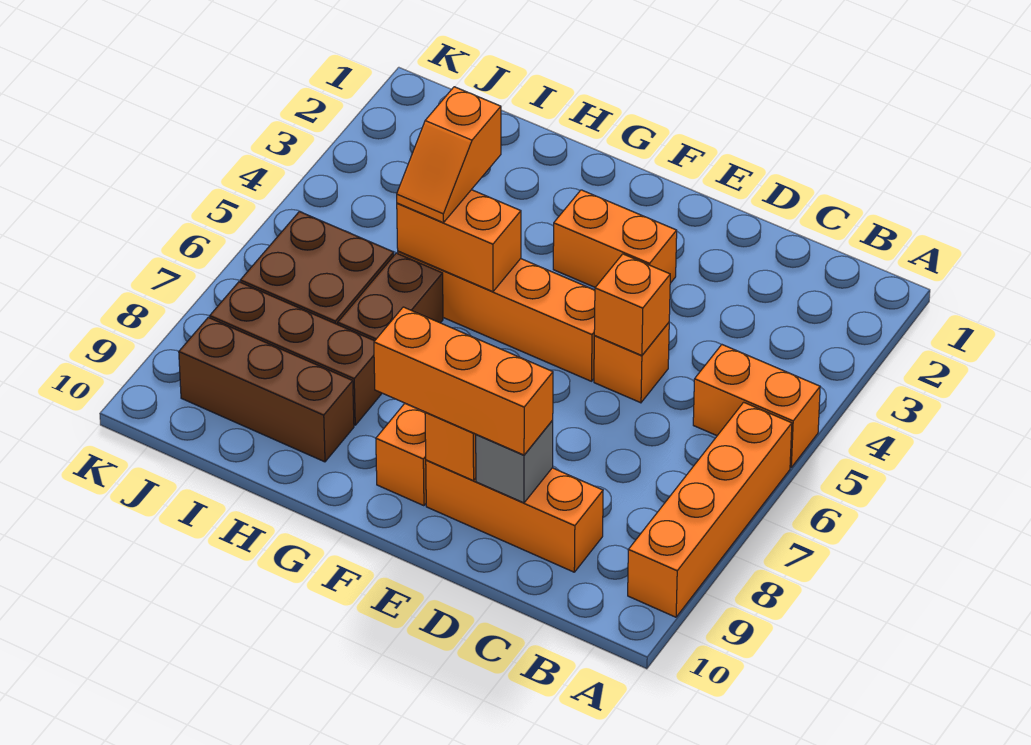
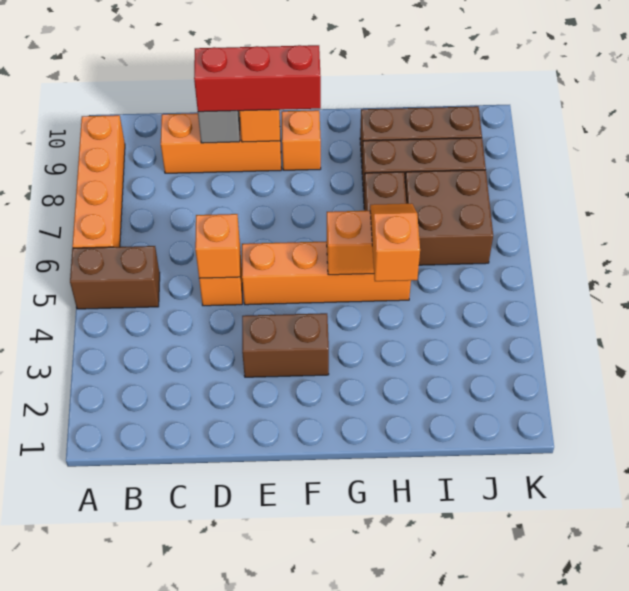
orange brick A5:B5 level 1 -> brown brick A5:B5 level 1
orange brick D9:F9 level 3 -> red brick D9:F9 level 3
orange brick E3:F3 level 1 -> brown brick E3:F3 level 1

